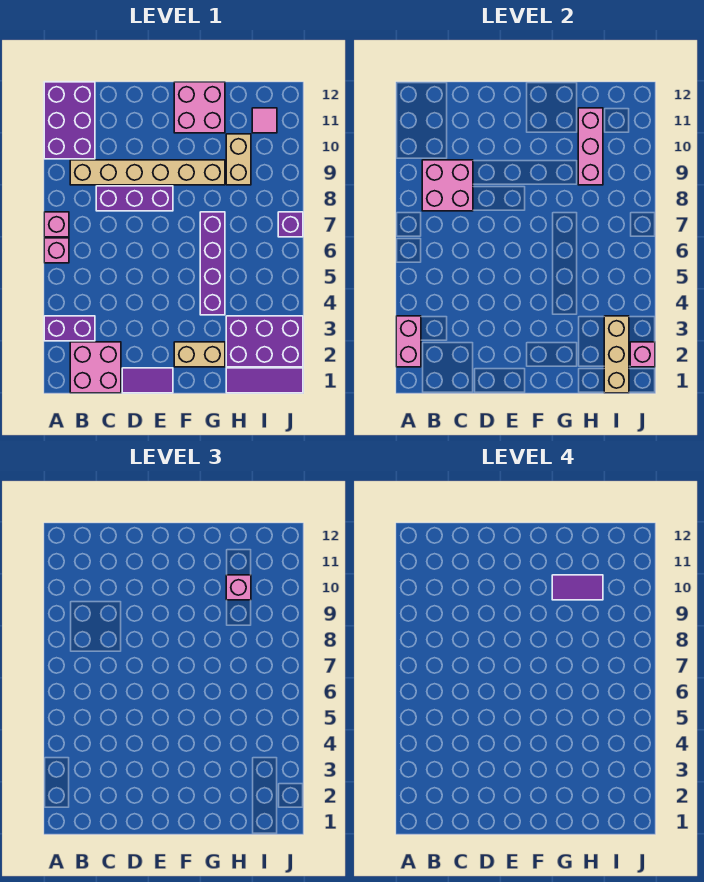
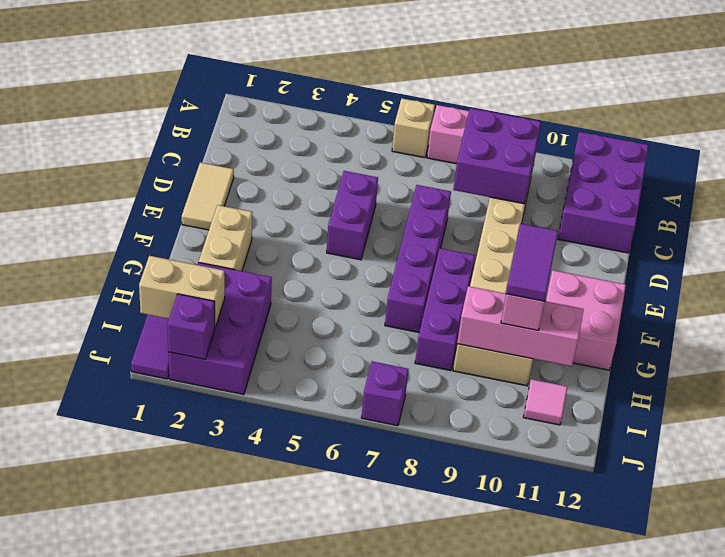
pink brick A2:A3 level 2 -> none
purple brick A3:B3 level 1 -> purple brick D5:E5 level 1
pink brick A6 level 1 -> tan brick A6 level 1
purple brick A10:B12 level 1 -> purple brick A11:C12 level 1
pink brick B1:C2 level 1 -> none
pink brick B8:C9 level 2 -> purple brick B8:C9 level 2
purple brick C8:E8 level 1 -> purple brick F8:H8 level 1
purple tile D1:E1 level 1 -> tan tile D1:E1 level 1
purple brick G4:G7 level 1 -> purple brick D7:G7 level 1
tan brick I1:I3 level 2 -> tan brick I1:I2 level 2
pink brick J2 level 2 -> purple brick J2 level 2

